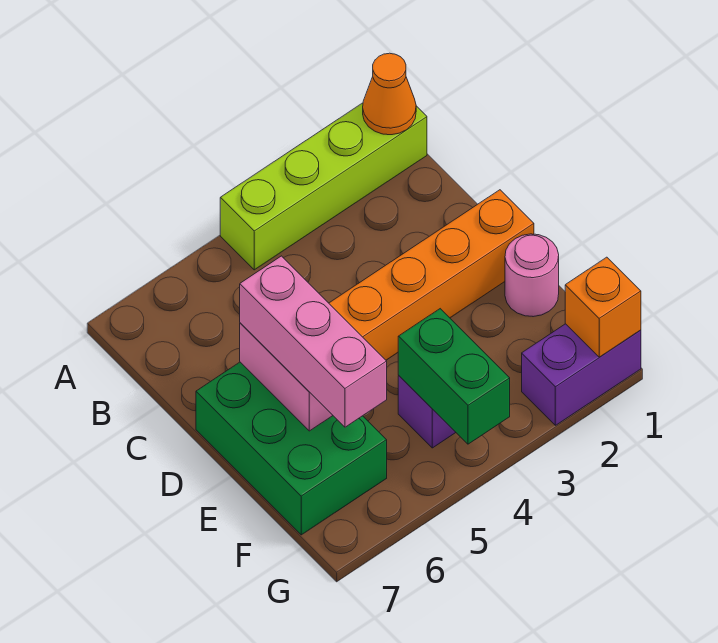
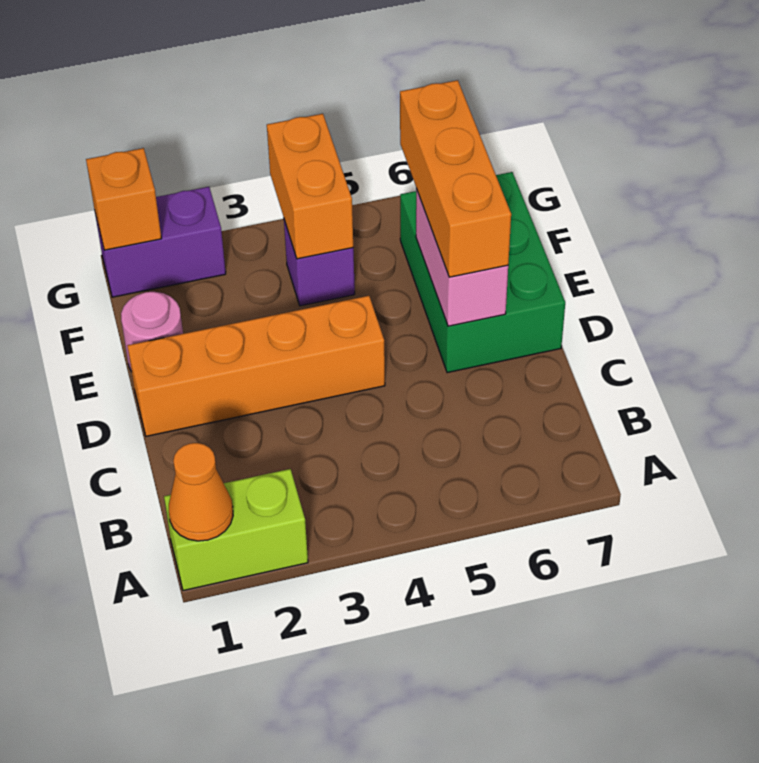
lime brick A1:A4 level 1 -> lime brick A1:A2 level 1
pink brick D6:F6 level 3 -> orange brick D6:F6 level 3
green brick F4:G4 level 2 -> orange brick F4:G4 level 2

